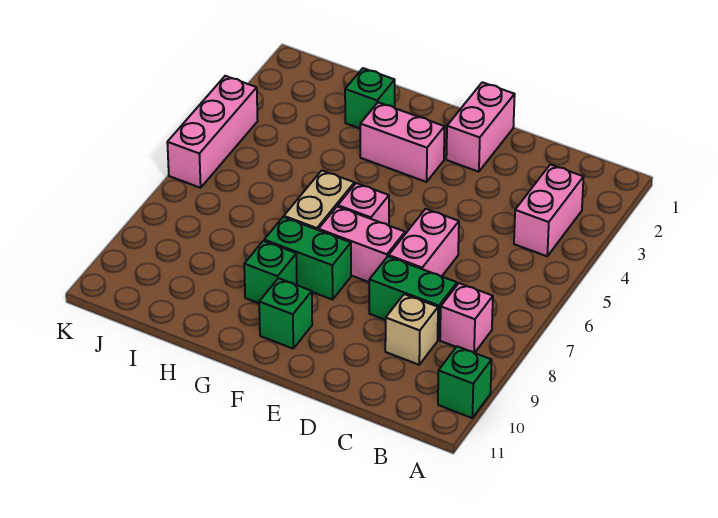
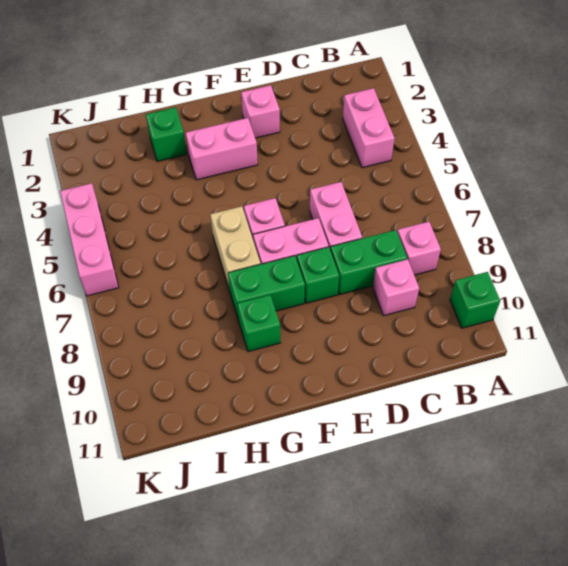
tan brick C9 level 1 -> pink brick C9 level 1
pink brick E1:E2 level 1 -> pink brick E2 level 1
green brick F10 level 1 -> green brick E8 level 1

